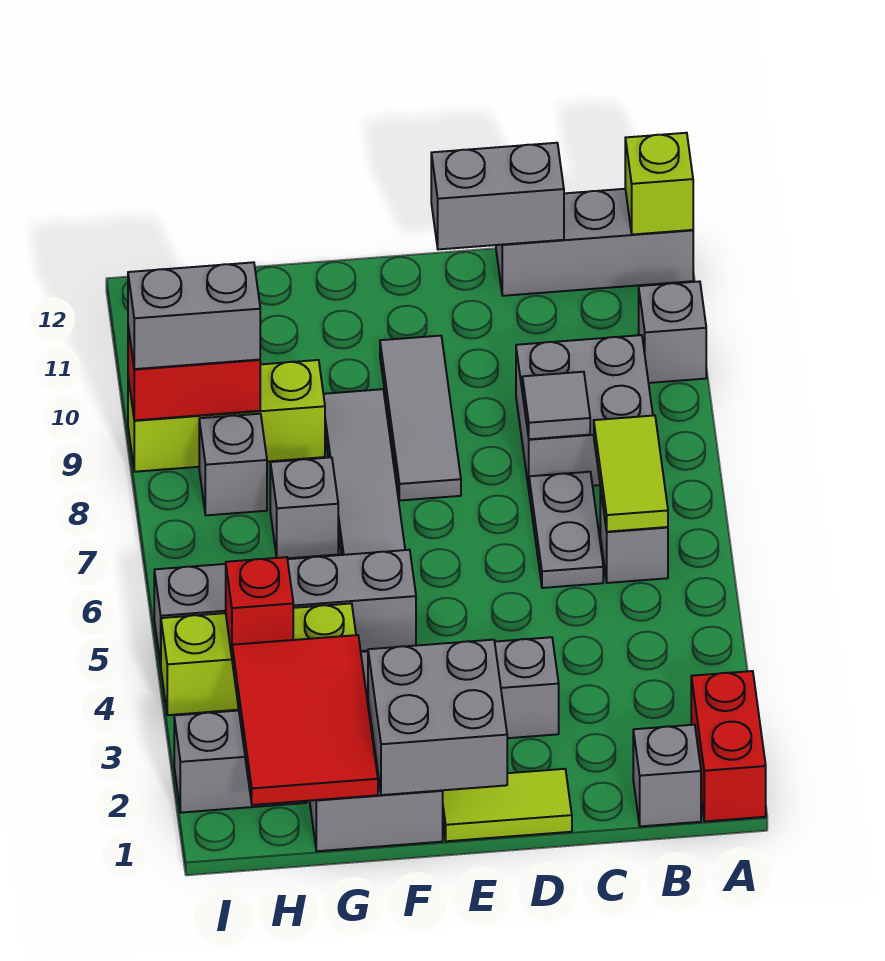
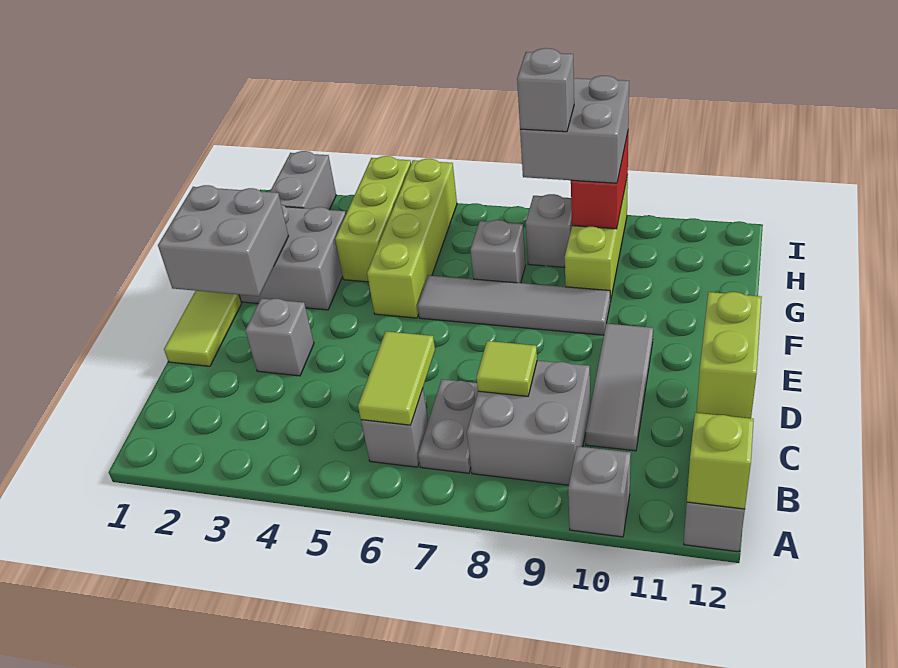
red brick A1:A2 level 1 -> none
grey brick B1 level 1 -> grey brick H8 level 4
lime tile B6:B7 level 2 -> lime tile B6:C6 level 2
grey plate C6:C7 level 1 -> grey plate B7:C7 level 1
grey tile C8 level 2 -> lime tile C8 level 2
grey brick C12:D12 level 2 -> lime brick C12:D12 level 2
grey tile E8:E10 level 1 -> grey tile C10:E10 level 1
grey brick F5:I5 level 1 -> lime brick F5:I5 level 1
red tile G1:H3 level 2 -> none
red brick H4 level 2 -> none
grey brick H9:I9 level 3 -> grey brick H8:I9 level 3

